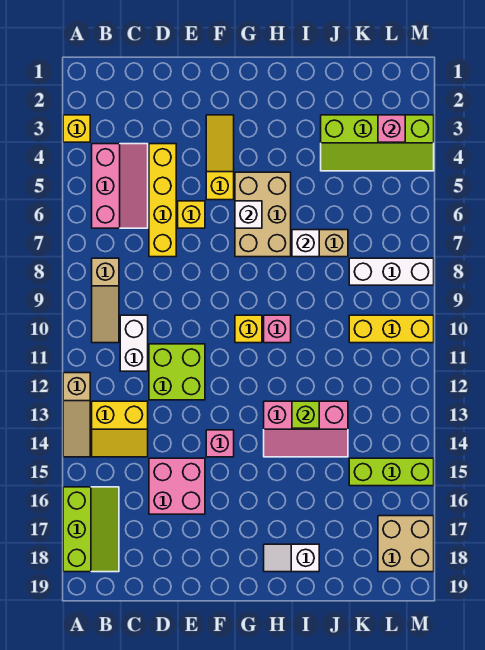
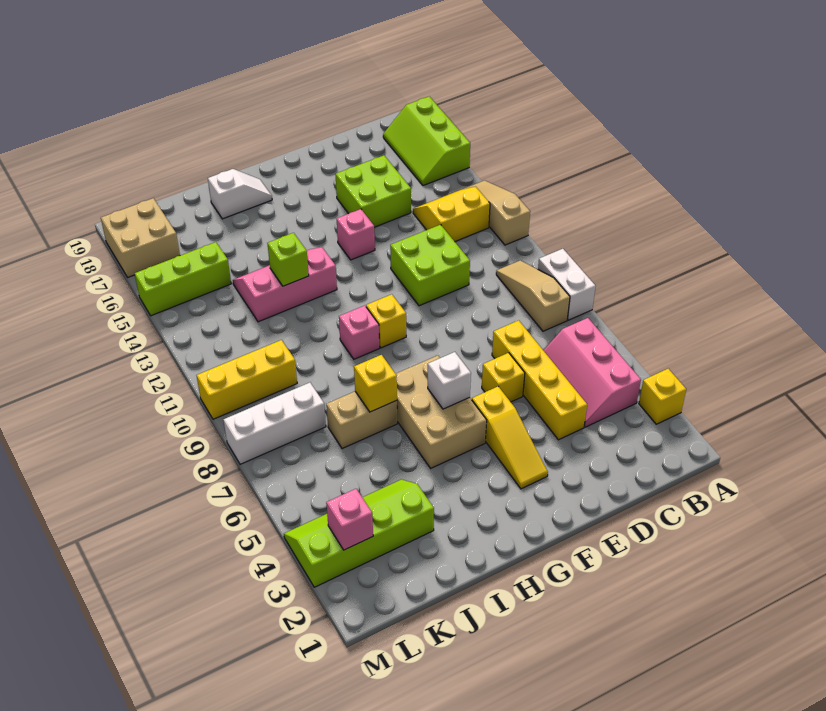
white brick C10:C11 level 1 -> white brick A8:A9 level 1
pink brick D15:E16 level 1 -> lime brick D15:E16 level 1
white brick I7 level 2 -> yellow brick I7 level 2

